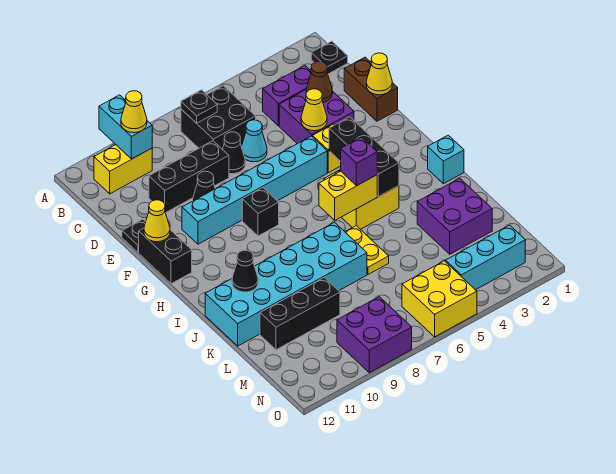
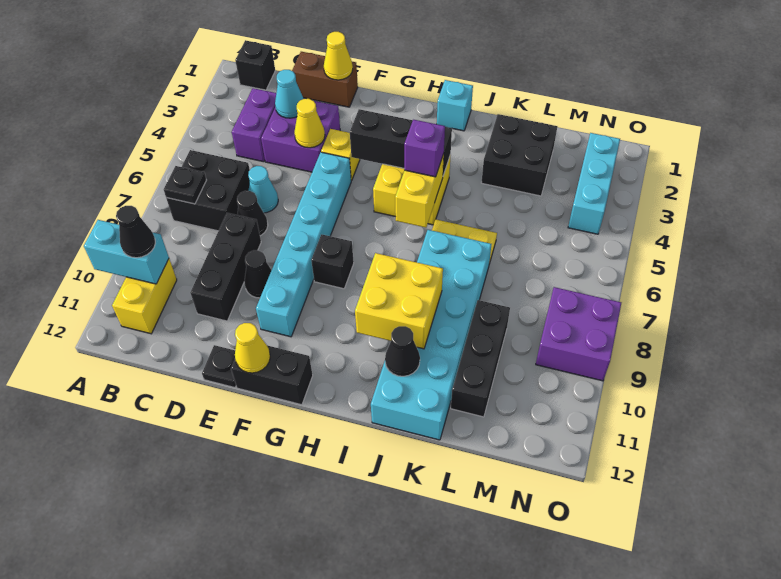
black plate B1 level 1 -> black brick B1 level 1
yellow cone B10 level 3 -> black cone B10 level 3
brown cone D3 level 2 -> cyan cone D3 level 2
purple brick K2:L3 level 1 -> black brick K2:L3 level 1
yellow brick N5:O6 level 1 -> yellow brick I9:J10 level 2

